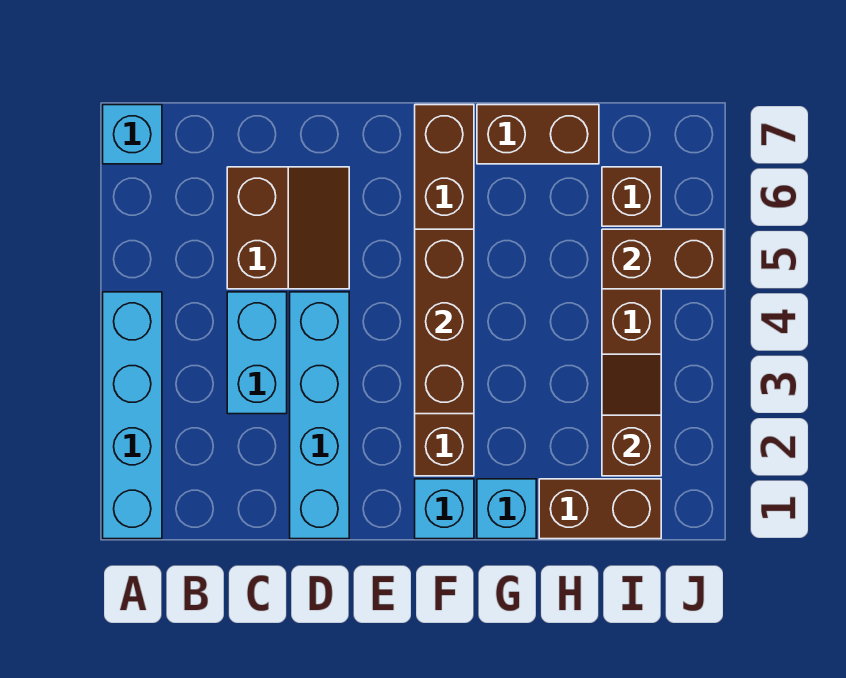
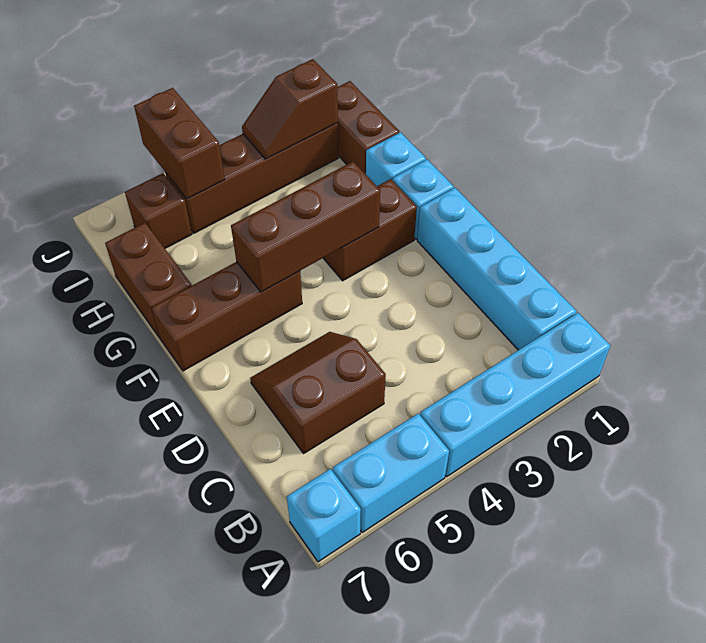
cyan brick C3:C4 level 1 -> cyan brick A5:A6 level 1
cyan brick D1:D4 level 1 -> cyan brick B1:E1 level 1

